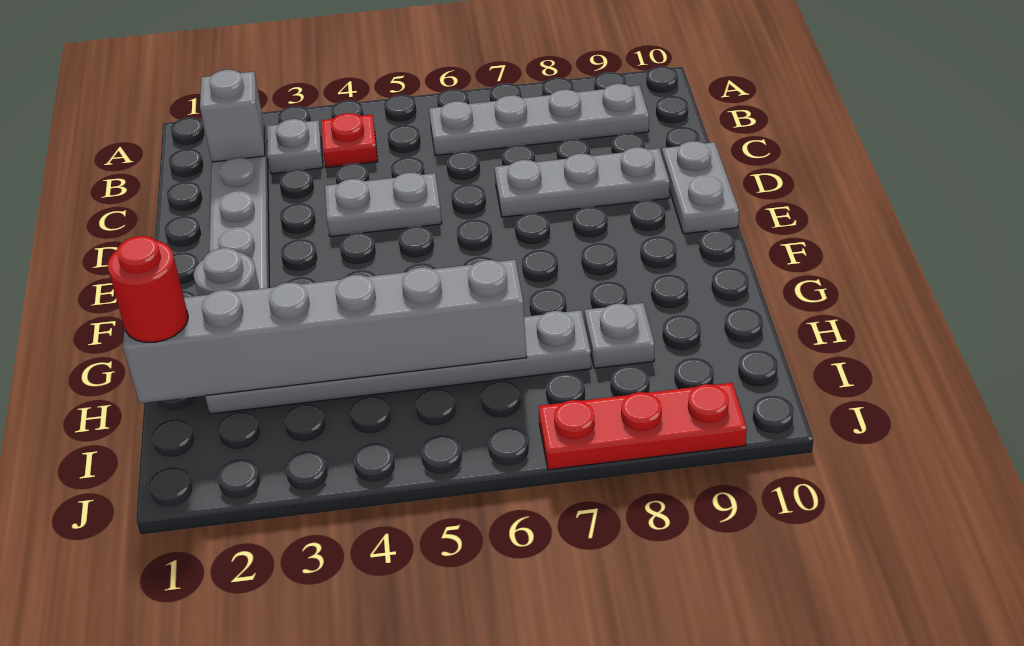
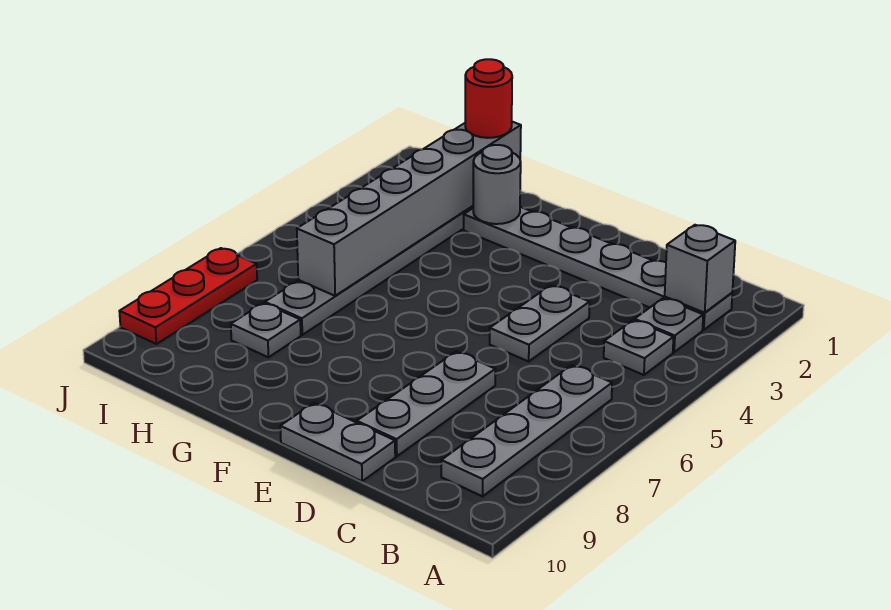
red plate B4 level 1 -> grey plate B4 level 1

